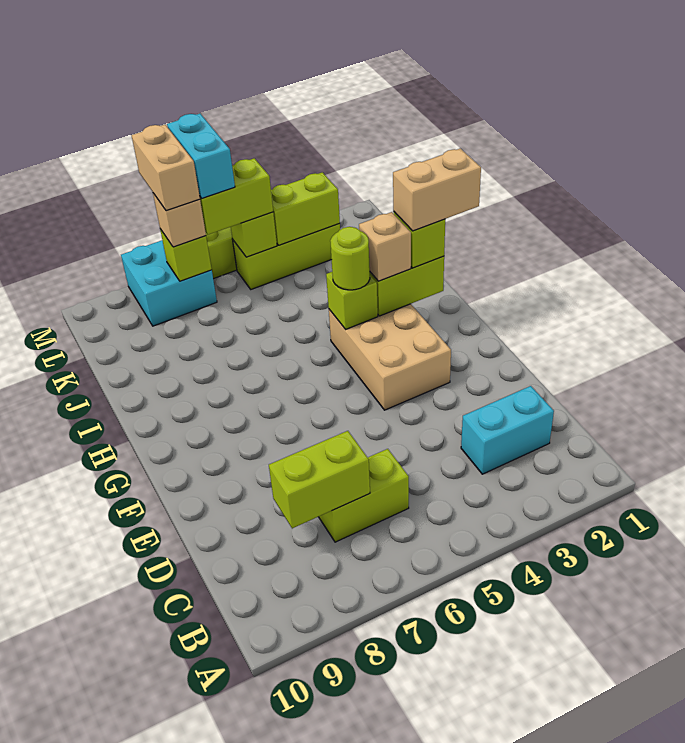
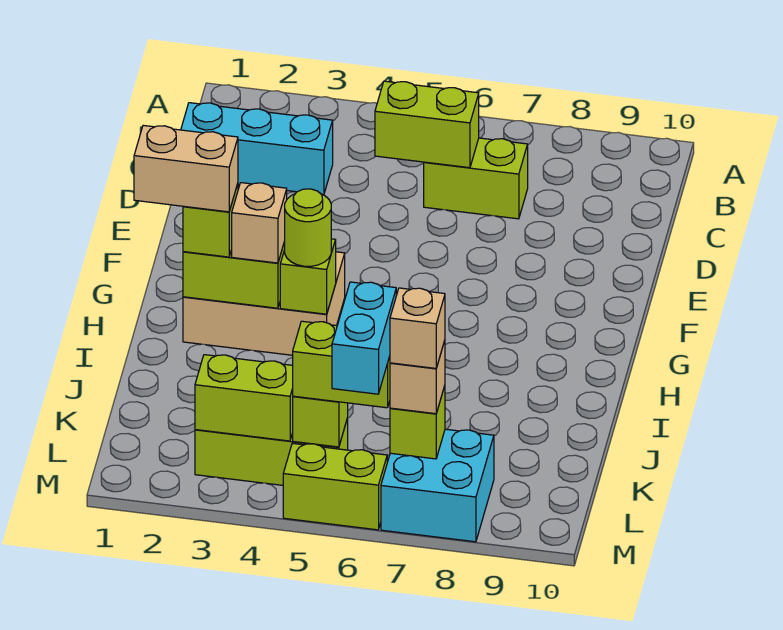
cyan brick C2:C3 level 1 -> cyan brick C1:C3 level 1
lime brick C7:C8 level 2 -> lime brick C5:C6 level 2
tan brick F3:H4 level 1 -> tan brick G2:H4 level 1
tan brick L7:M7 level 4 -> tan brick L7 level 4

